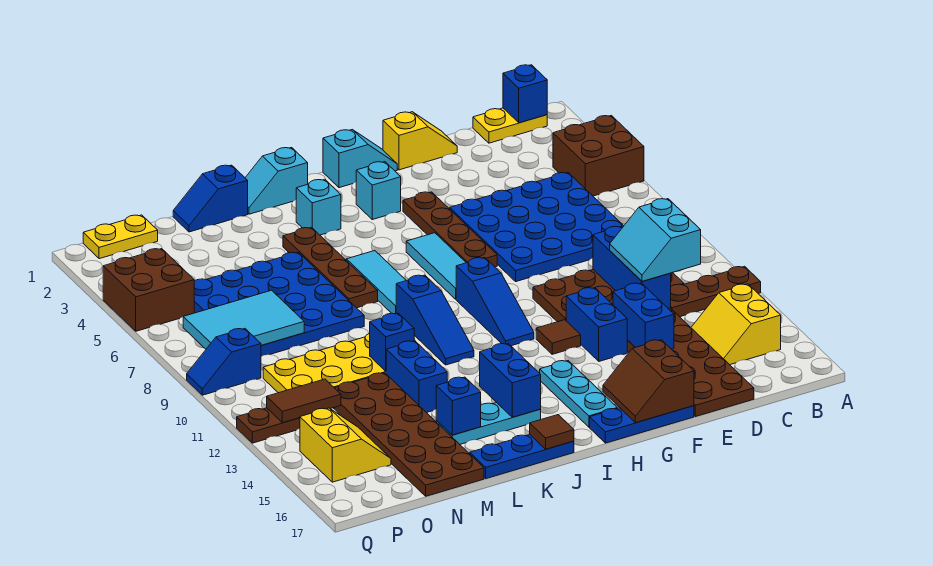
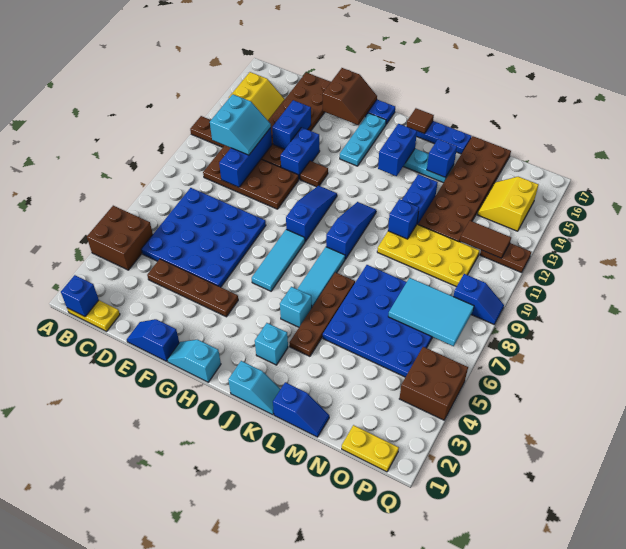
yellow slope E1:F1 level 1 top F -> blue slope E1:F1 level 1 top F
brown plate G4:G7 level 1 -> brown plate D4:G4 level 1
cyan brick H3 level 1 -> cyan brick J5 level 1

